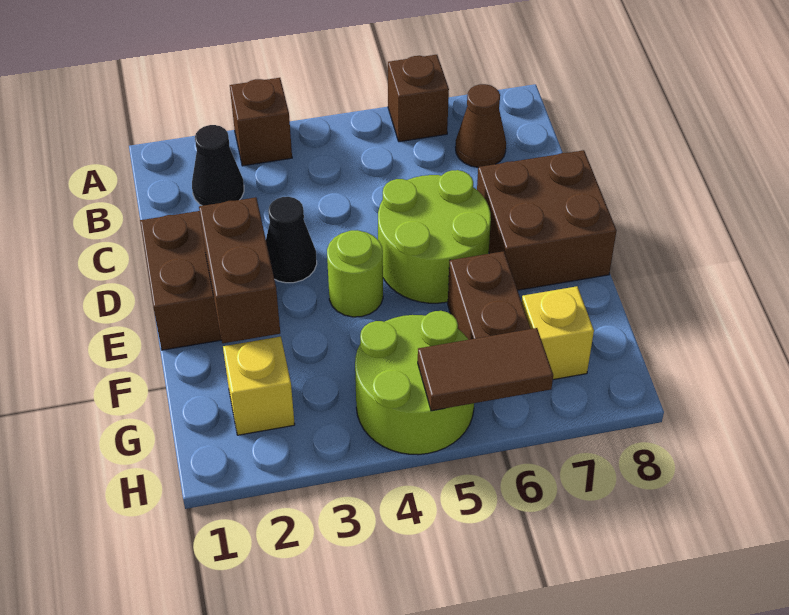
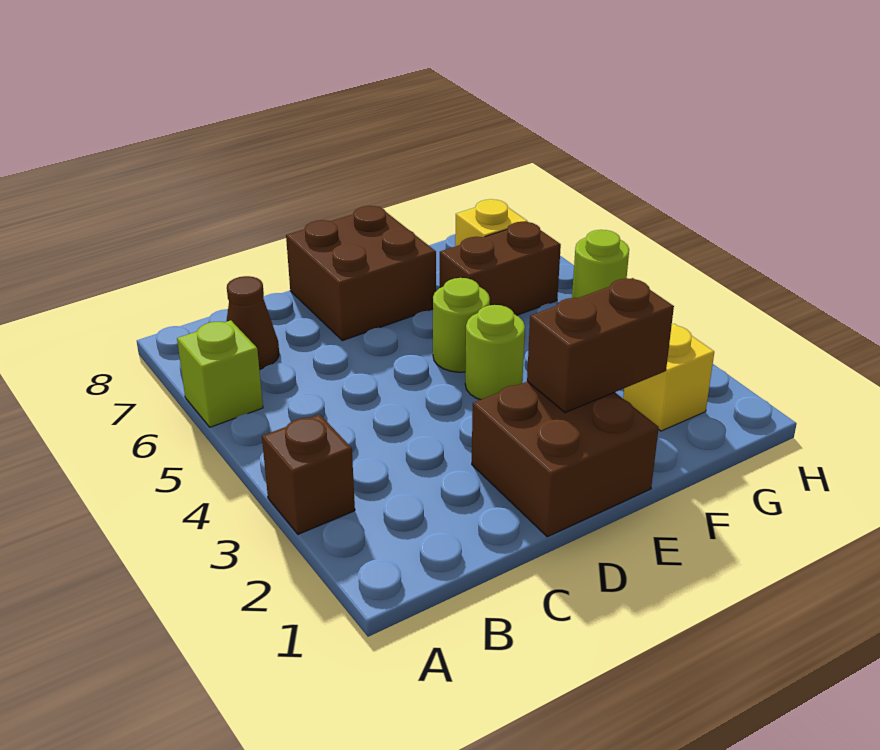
brown brick A6 level 1 -> lime brick A6 level 1
black cone B2 level 1 -> none
black cone D3 level 1 -> none
lime round brick D5:E6 level 1 -> lime round brick E5 level 1
lime round brick G4:H5 level 1 -> lime round brick H5 level 1
brown tile H5:H6 level 2 -> none

